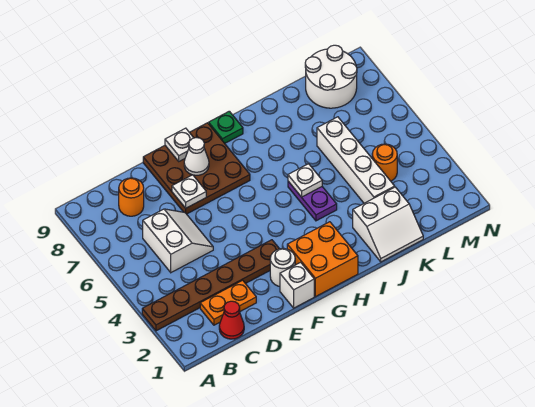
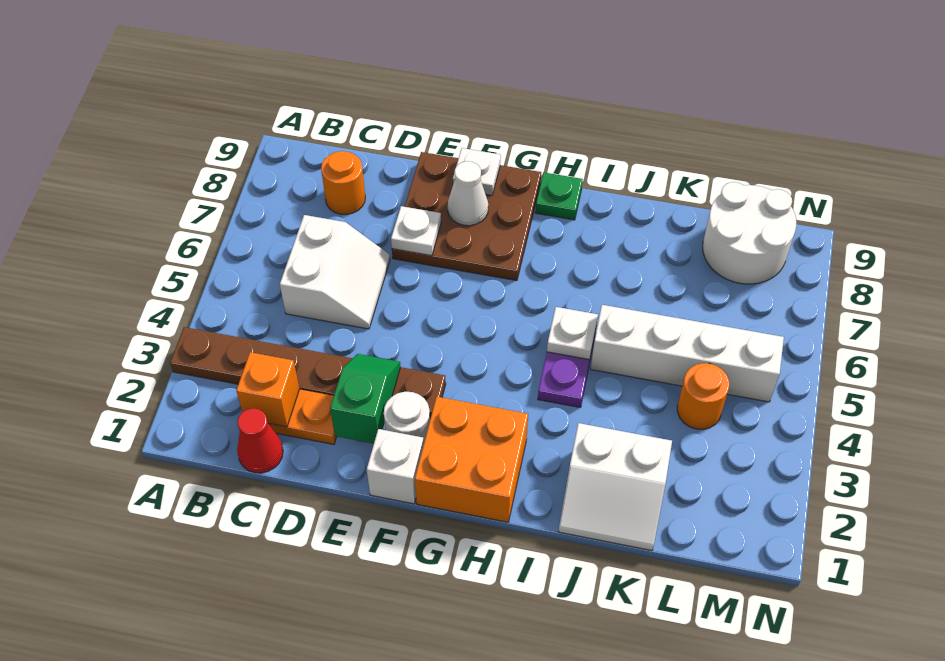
none -> orange brick C2 level 2
none -> green slope E2:E3 level 2 top 2
white brick K3:K6 level 1 -> white brick J5:M5 level 1

